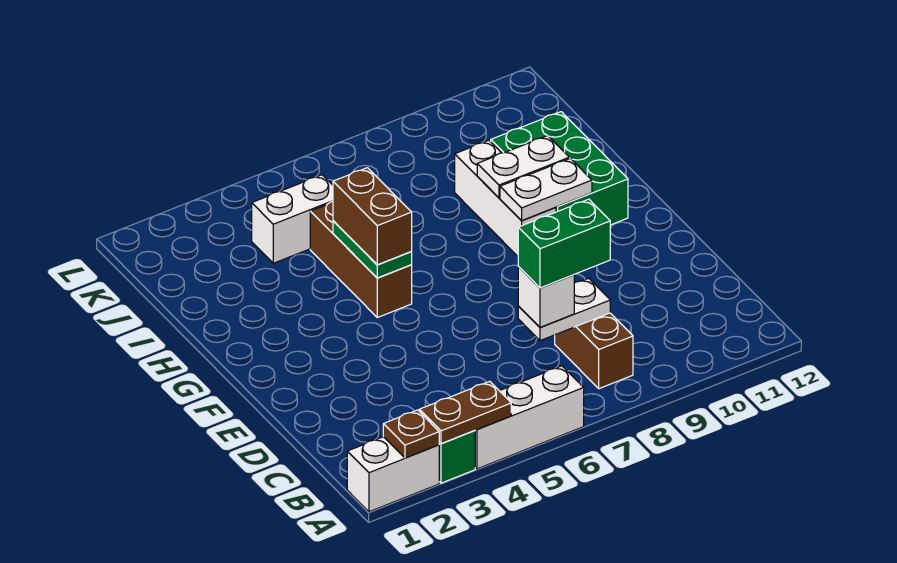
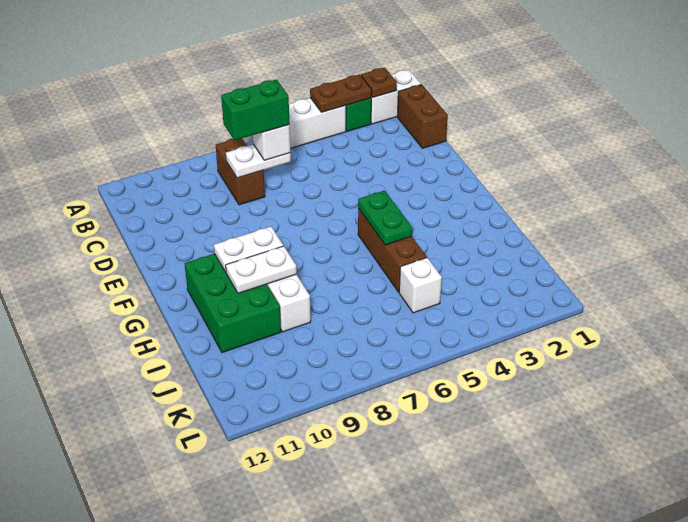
brown brick G5:H5 level 3 -> brown brick B1:C1 level 1
white brick J4:J5 level 1 -> white brick J5 level 1

